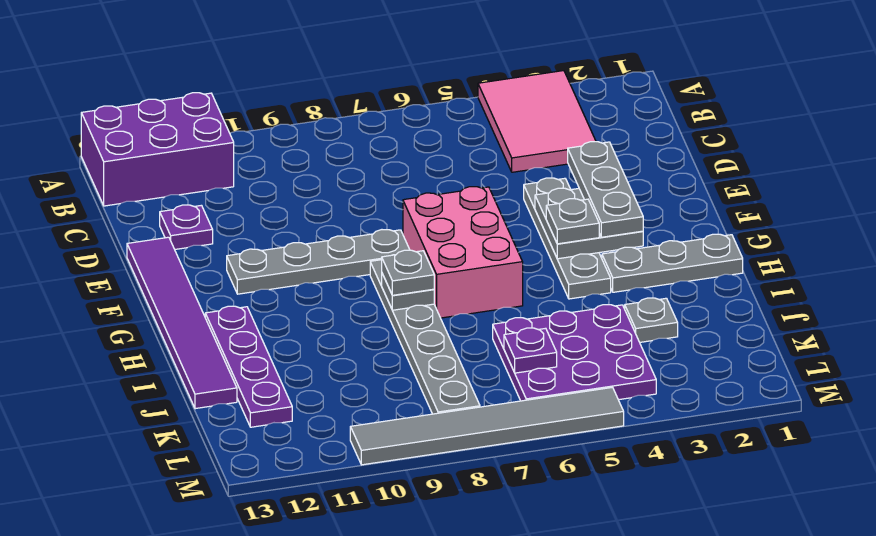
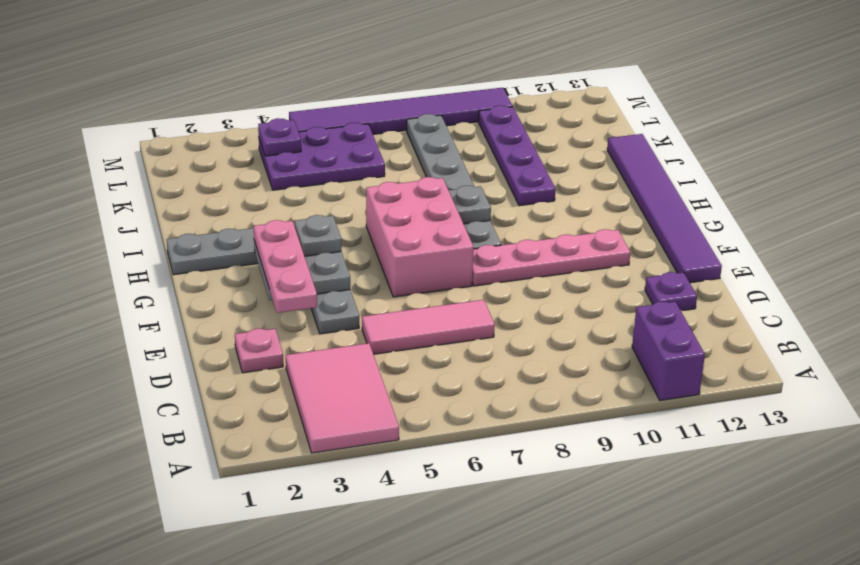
purple brick A11:B13 level 1 -> purple brick A11:B11 level 1
none -> pink plate D2 level 1
none -> pink tile D5:D7 level 1
grey plate E3:G3 level 3 -> pink plate E3:G3 level 3
grey plate F8:F11 level 1 -> pink plate F8:F11 level 1
grey plate H8 level 3 -> none
purple plate H12:K12 level 1 -> purple plate I10:L10 level 1
grey plate J3 level 1 -> none
purple plate J4:L6 level 1 -> purple plate K4:L6 level 1
purple plate K6 level 2 -> purple plate L4 level 2
grey tile M5:M10 level 1 -> purple tile M5:M10 level 1

